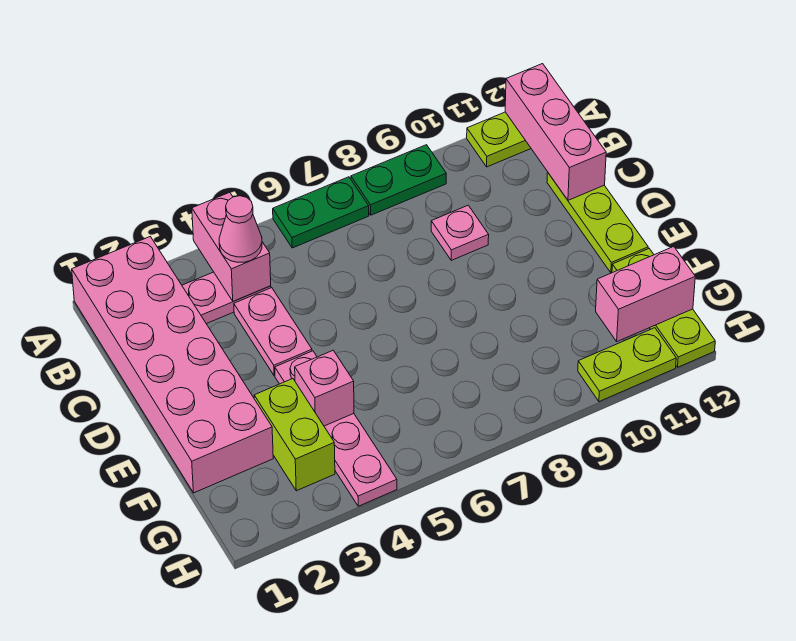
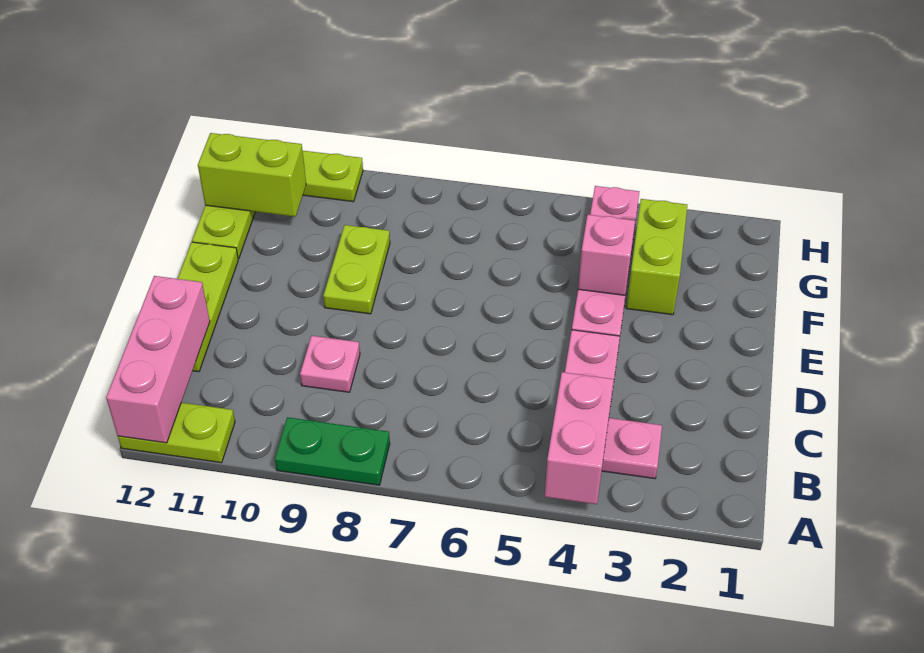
pink brick A1:F2 level 1 -> none
green plate A6:A7 level 1 -> none
pink cone B4 level 3 -> none
none -> lime plate E9:F9 level 1
pink brick G11:G12 level 2 -> lime brick G11:G12 level 2

